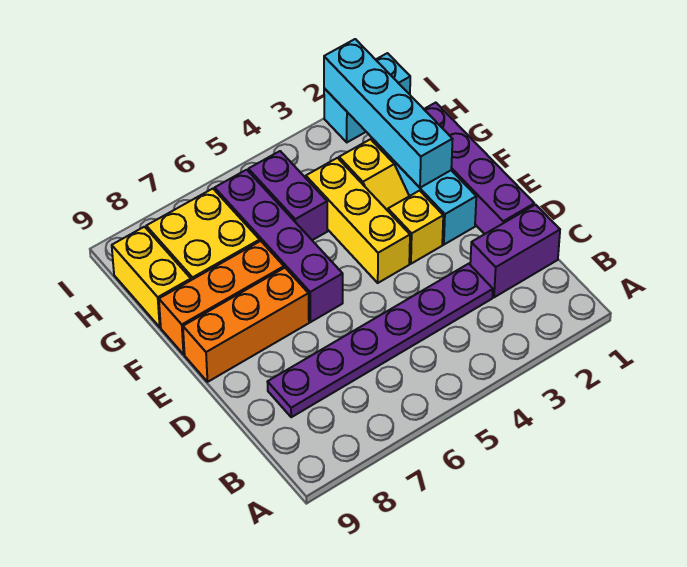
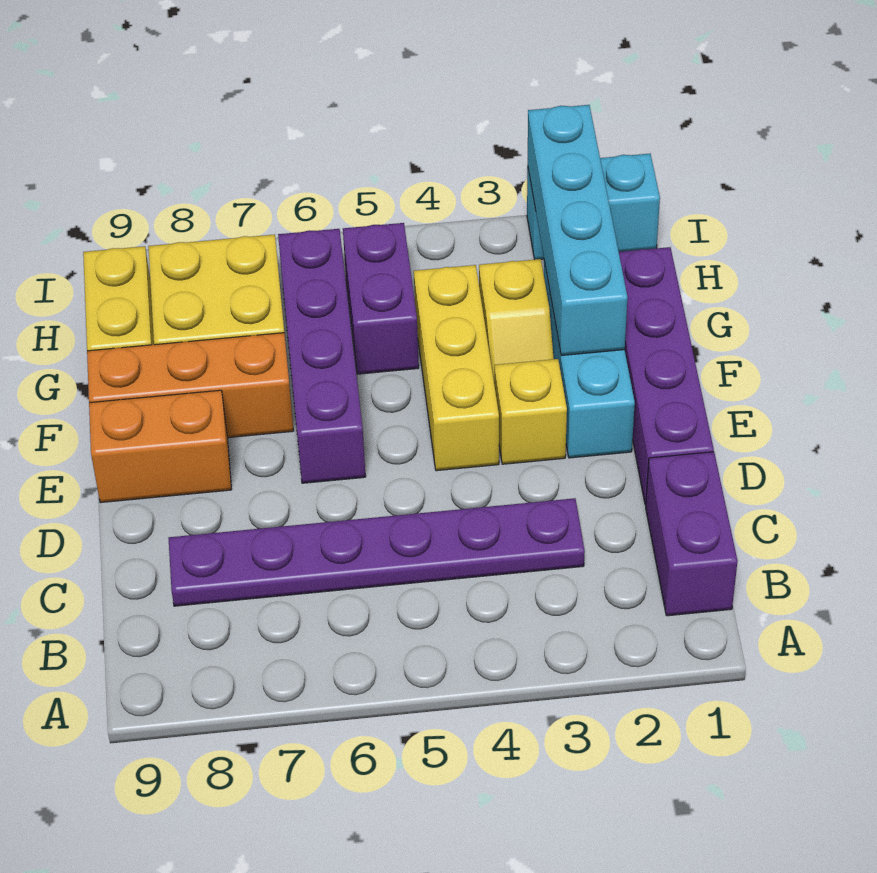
purple brick C1:C2 level 1 -> purple brick B1:C1 level 1
orange brick E7:E9 level 1 -> orange brick E8:E9 level 1

